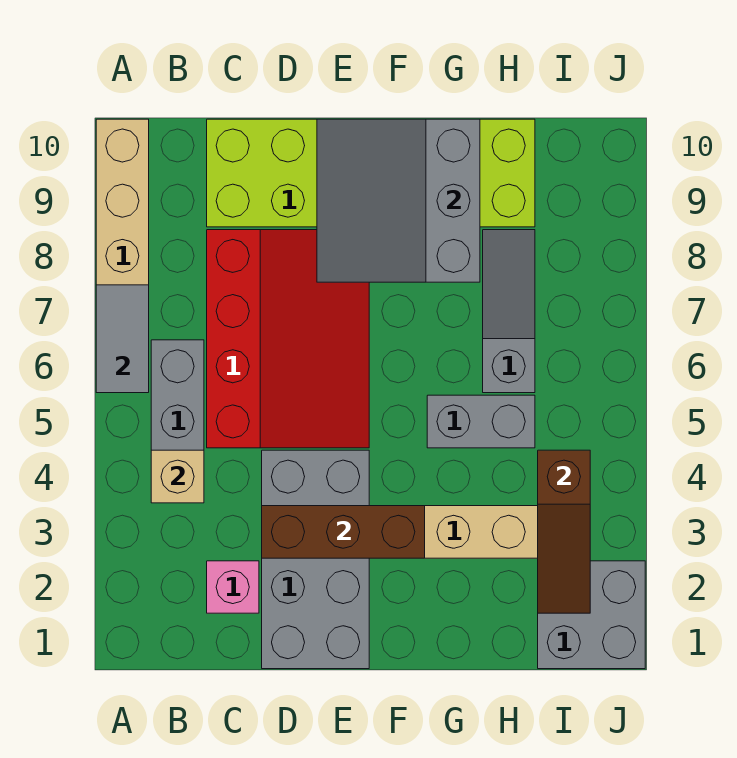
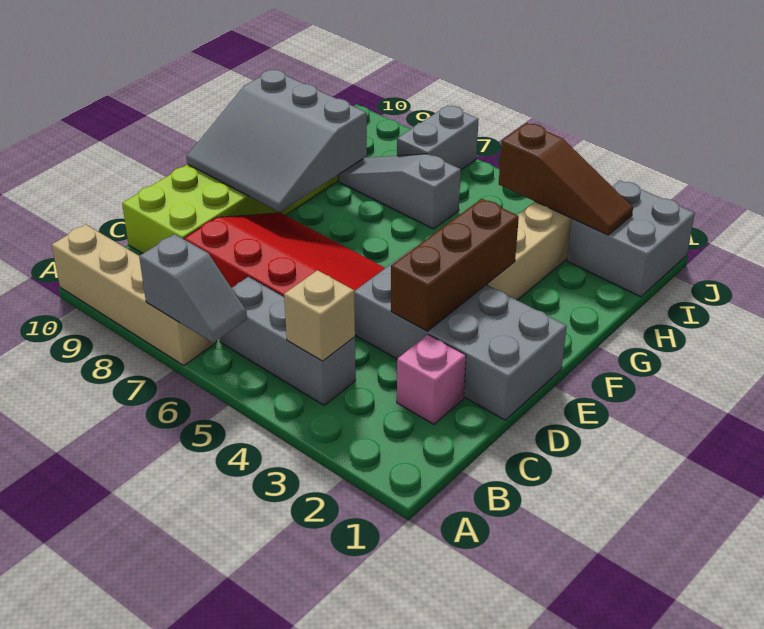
grey tile A6:A7 level 2 -> grey slope A6:A7 level 2 top 7
grey brick G5:H5 level 1 -> grey brick I7:J7 level 1

